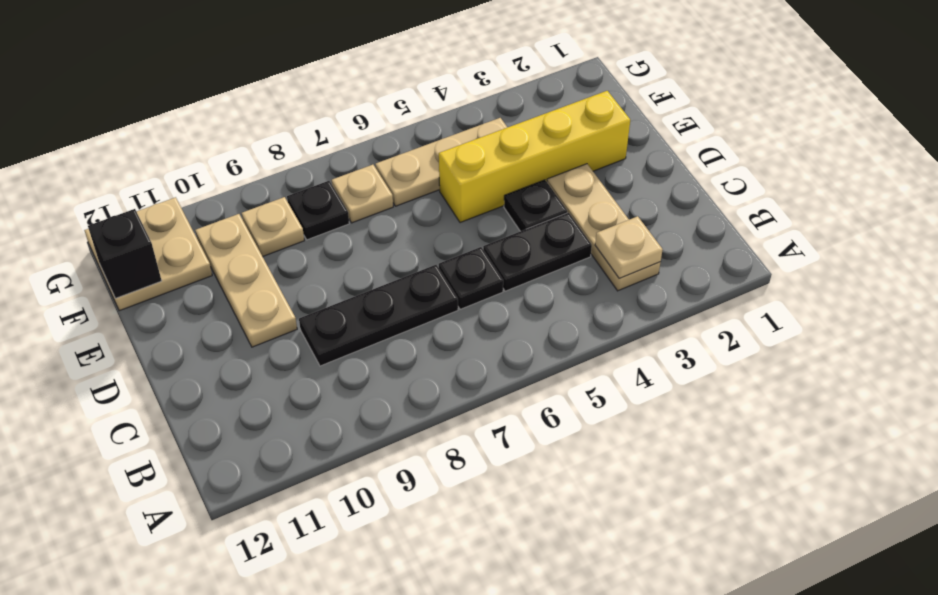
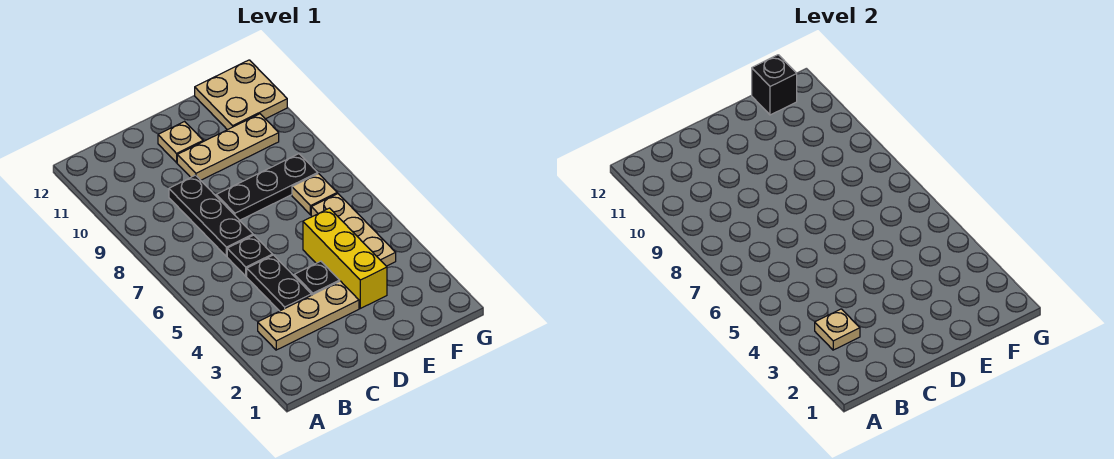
yellow brick E2:E5 level 1 -> yellow brick E3:E5 level 1
black plate F8 level 1 -> black plate D8:F8 level 1
tan plate F9 level 1 -> tan plate D11 level 1

